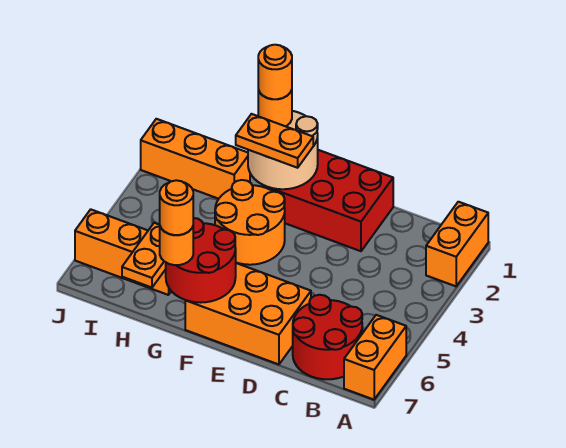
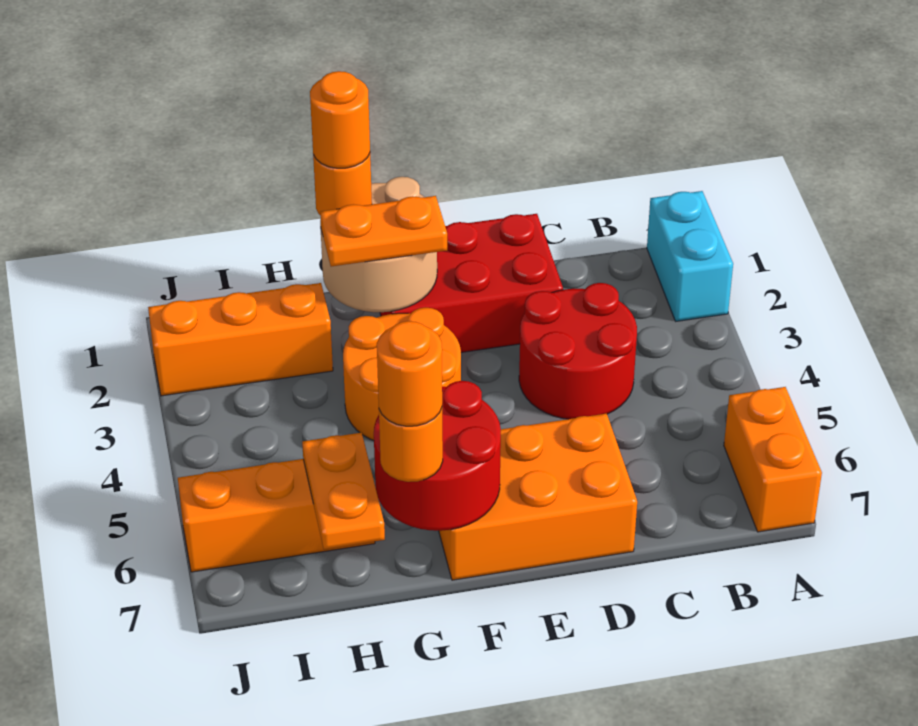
orange brick A1:A2 level 1 -> cyan brick A1:A2 level 1
red round brick B6:C7 level 1 -> red round brick C3:D4 level 1

